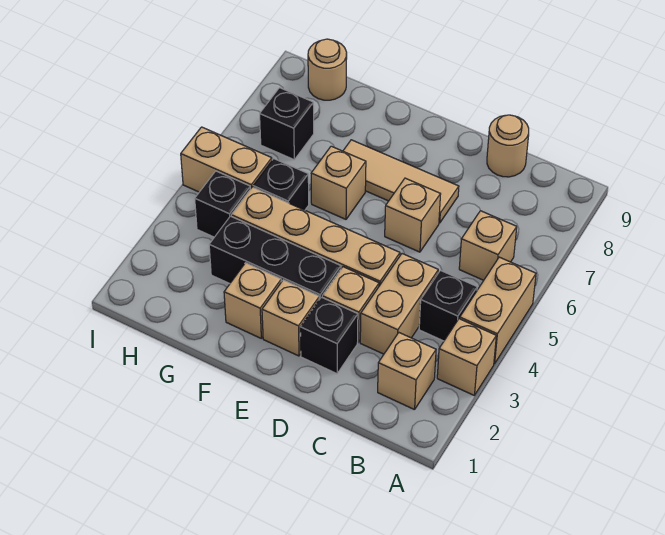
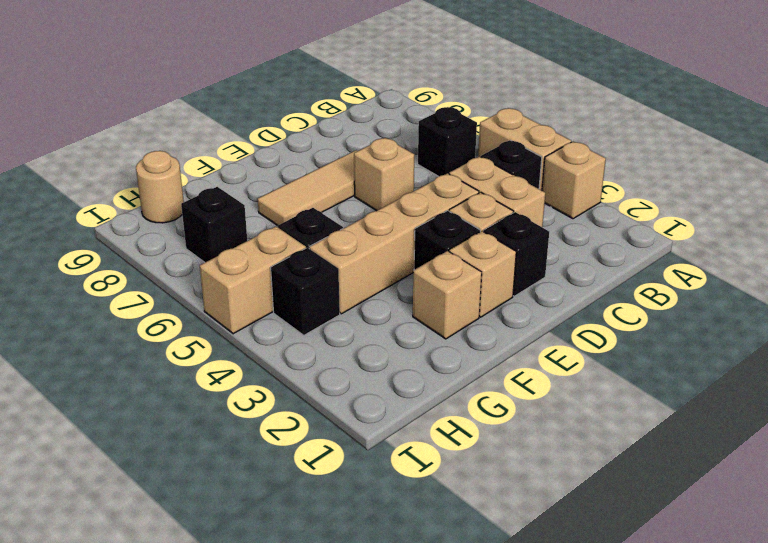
tan brick B2 level 1 -> none
tan brick B6 level 1 -> black brick B6 level 1
tan round brick C9 level 1 -> none
black brick E3:G3 level 1 -> black brick E3 level 1
tan brick F6 level 1 -> none

